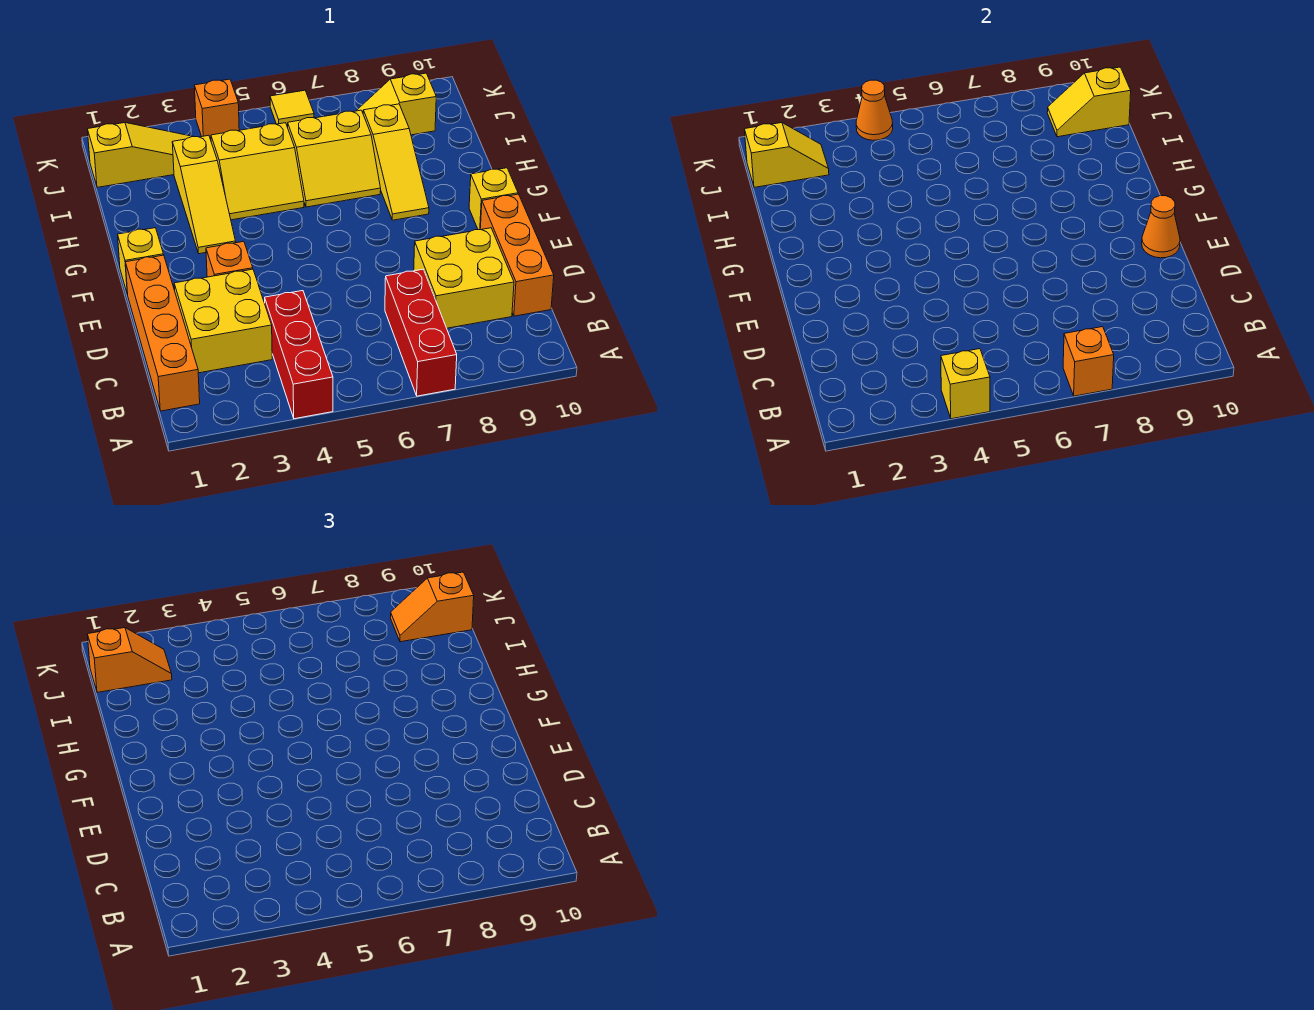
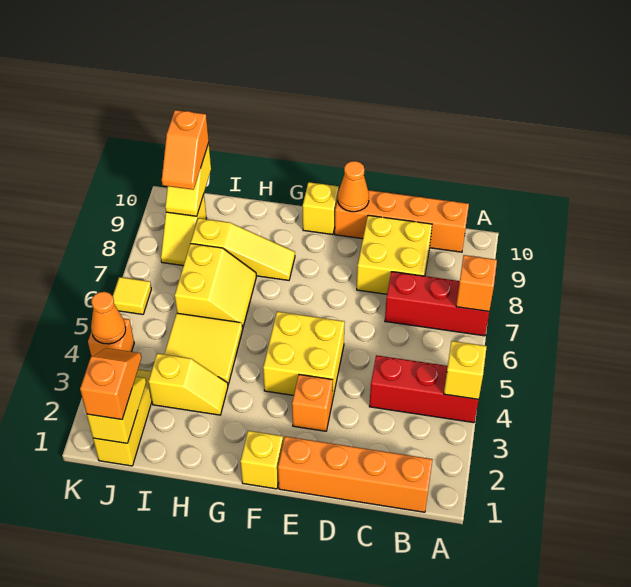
yellow brick C2:D3 level 1 -> yellow brick E4:F5 level 1
orange brick C10:E10 level 1 -> orange brick B10:E10 level 1
yellow slope G3:I3 level 1 top I -> yellow slope H3:I3 level 1 top I
yellow slope H4:I5 level 1 top I -> yellow tile H4:I5 level 1

